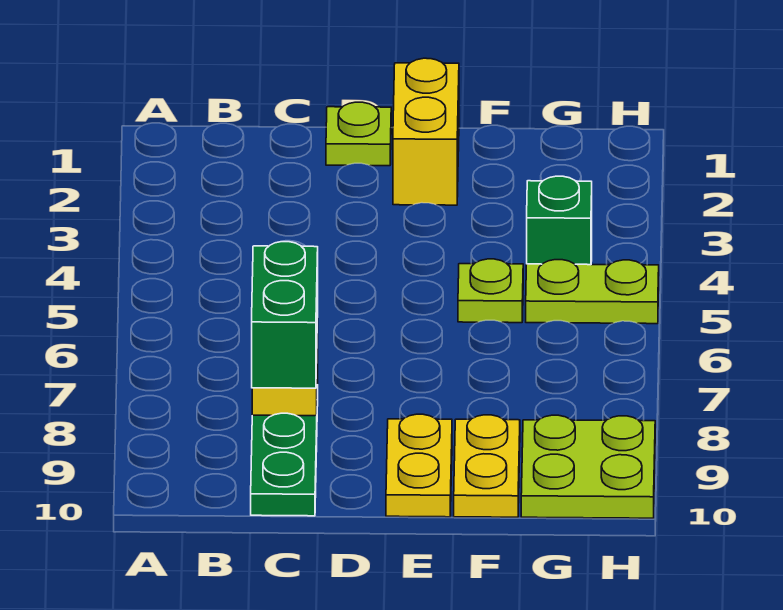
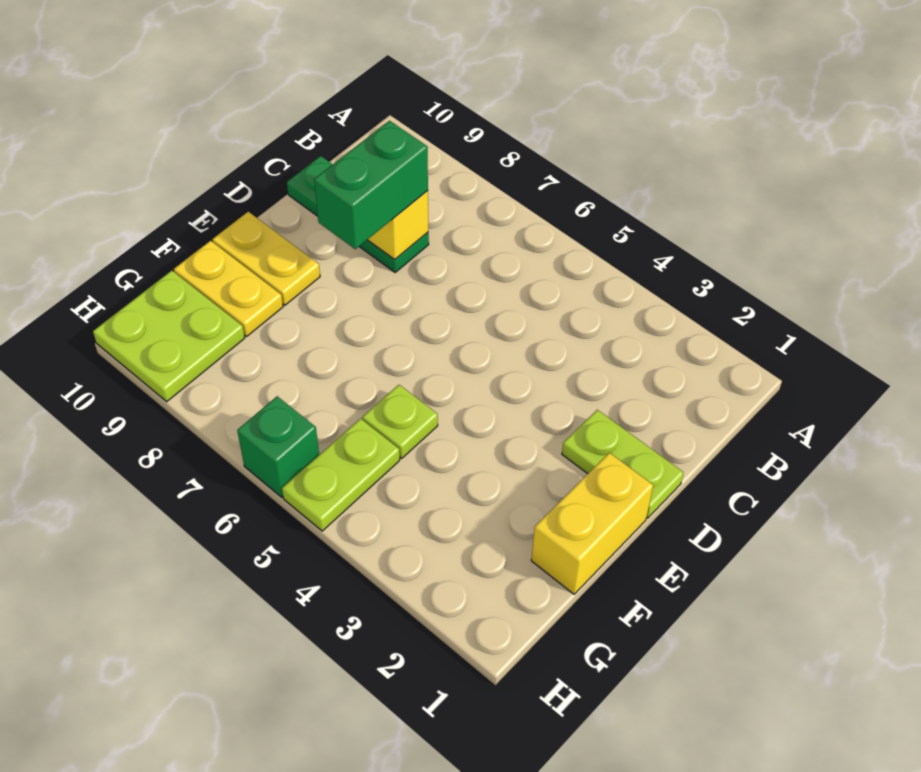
green brick C8:C9 level 3 -> green brick C8:D8 level 3
lime plate D1 level 1 -> lime plate D1:D2 level 1
yellow brick E1:E2 level 1 -> yellow brick E1:F1 level 1
green brick G4 level 1 -> green brick H6 level 1

